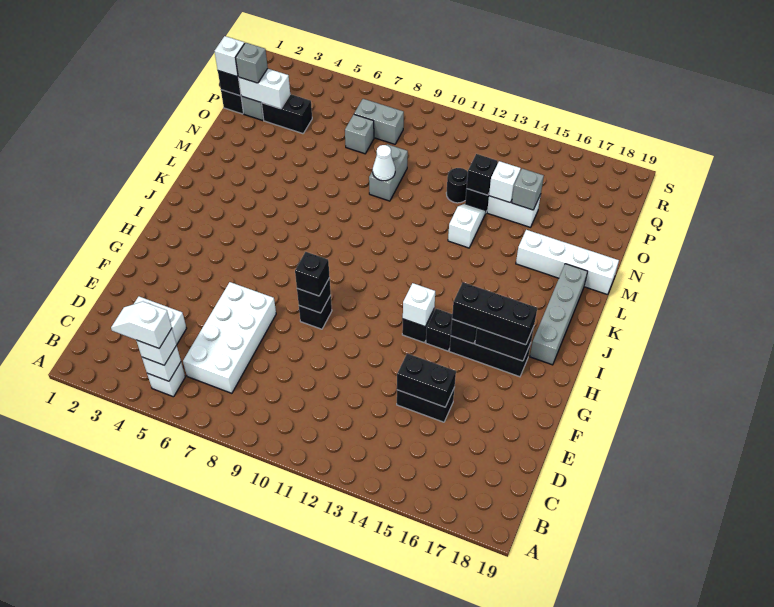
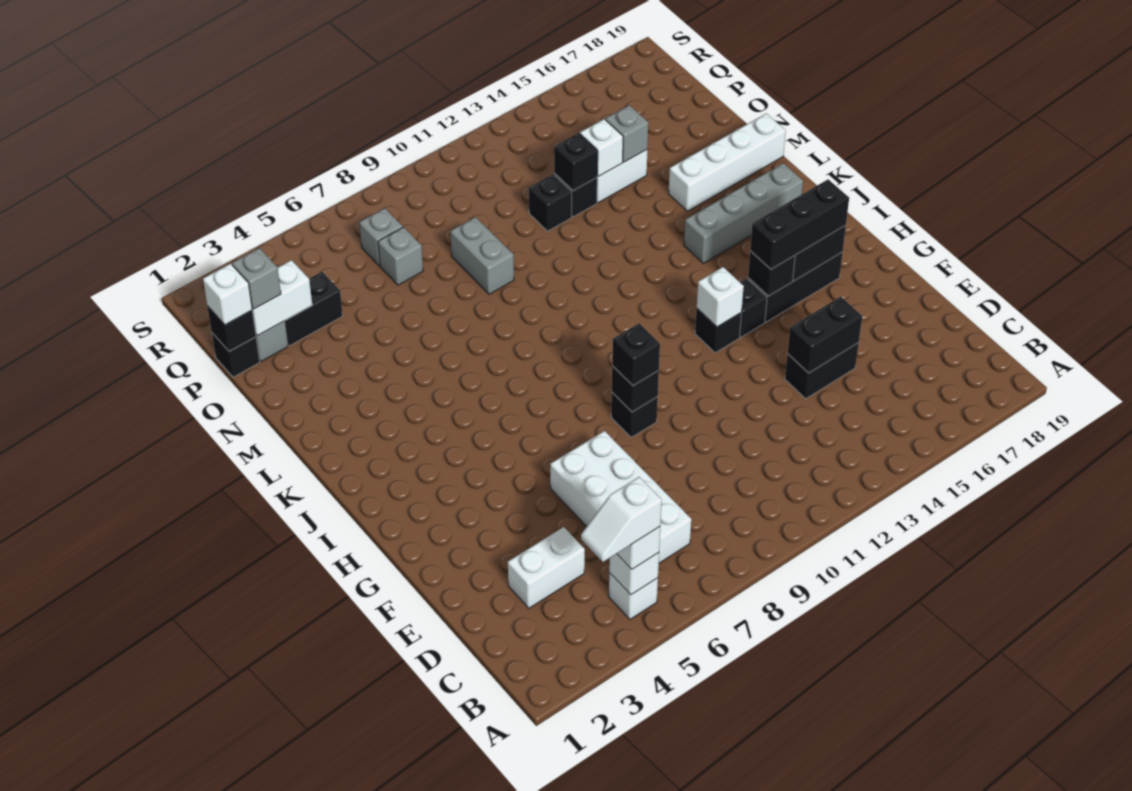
grey brick I18:L18 level 1 -> grey brick K15:K18 level 1
white slope M13:N13 level 1 top M -> none
white cone N9 level 2 -> none
black round brick O12 level 1 -> black brick O12 level 1
grey brick Q7:Q8 level 1 -> grey brick Q7 level 1

